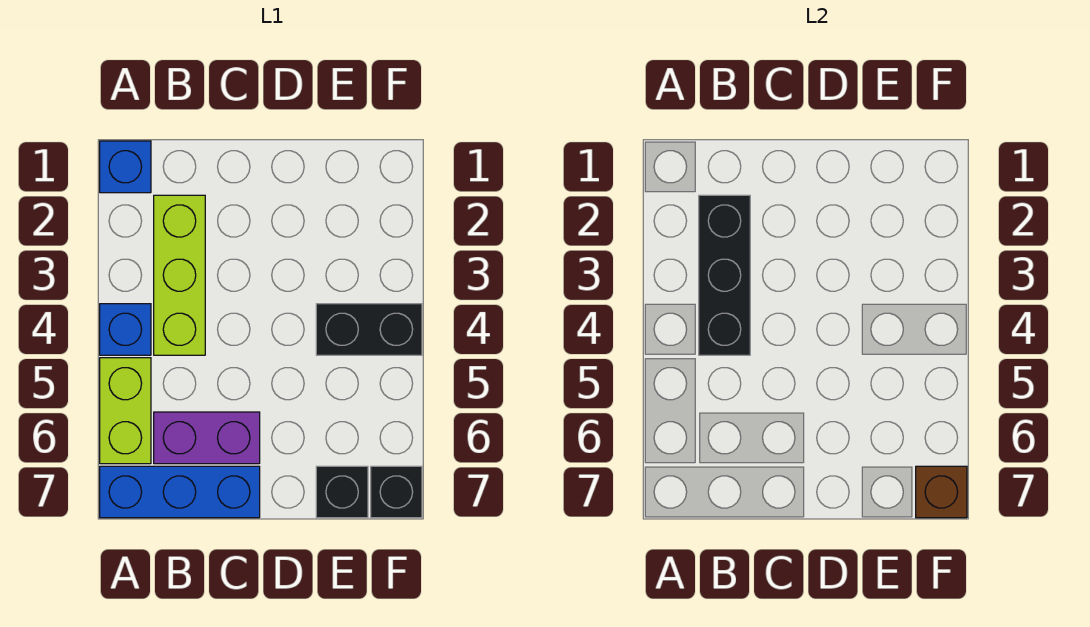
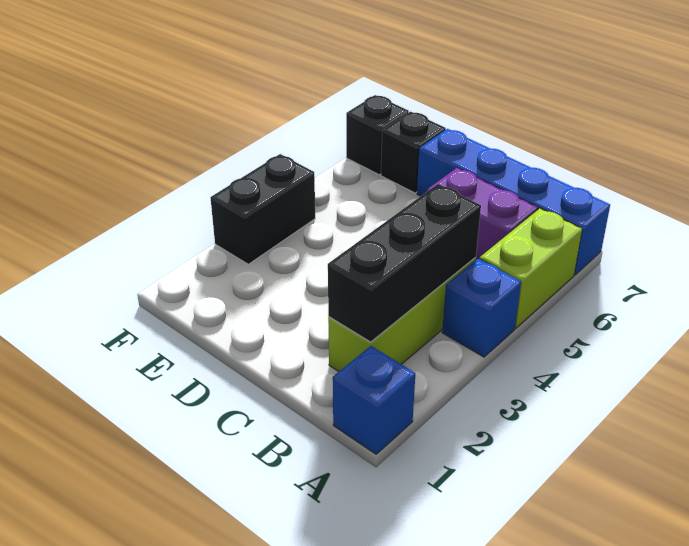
blue brick A7:C7 level 1 -> blue brick A7:D7 level 1
black brick E4:F4 level 1 -> black brick F3:F4 level 1
brown brick F7 level 2 -> none

